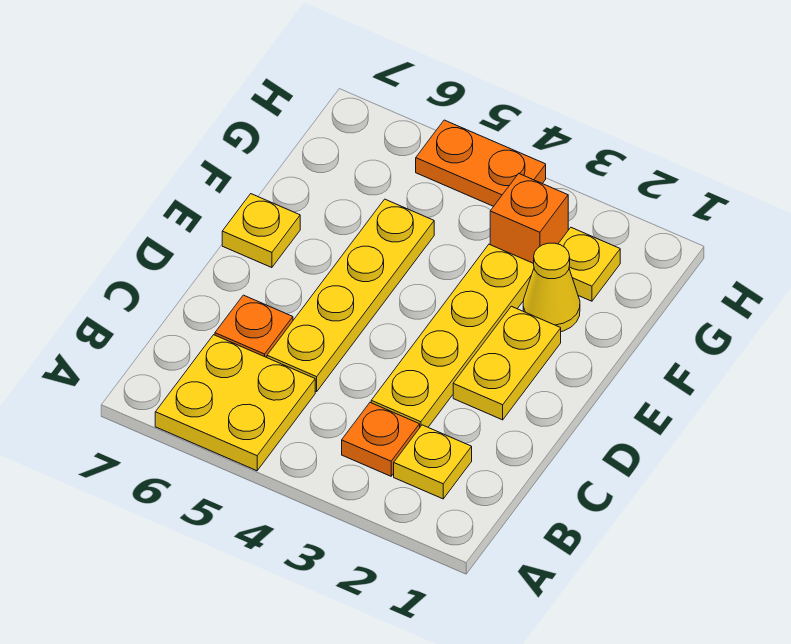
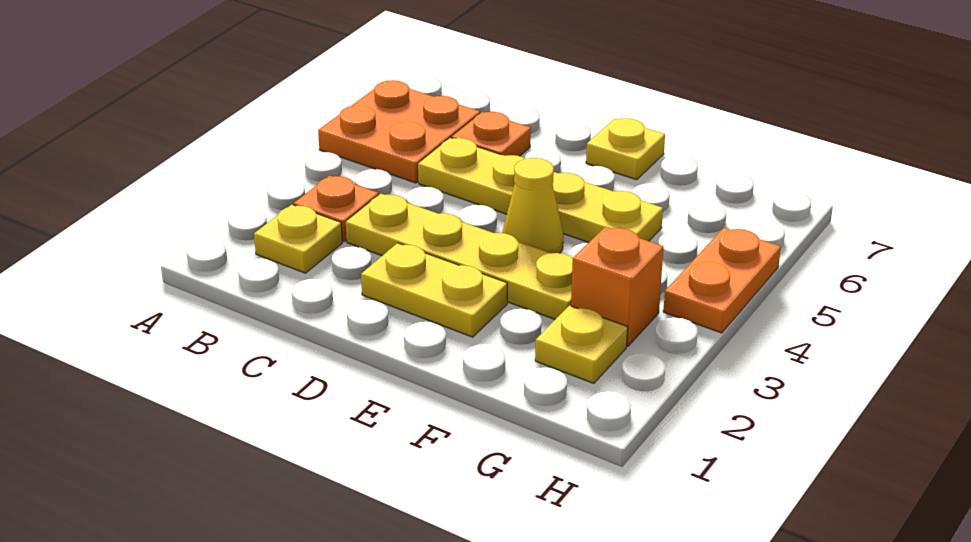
yellow plate A5:B6 level 1 -> orange plate A5:B6 level 1
yellow cone F2 level 1 -> yellow cone E4 level 1

